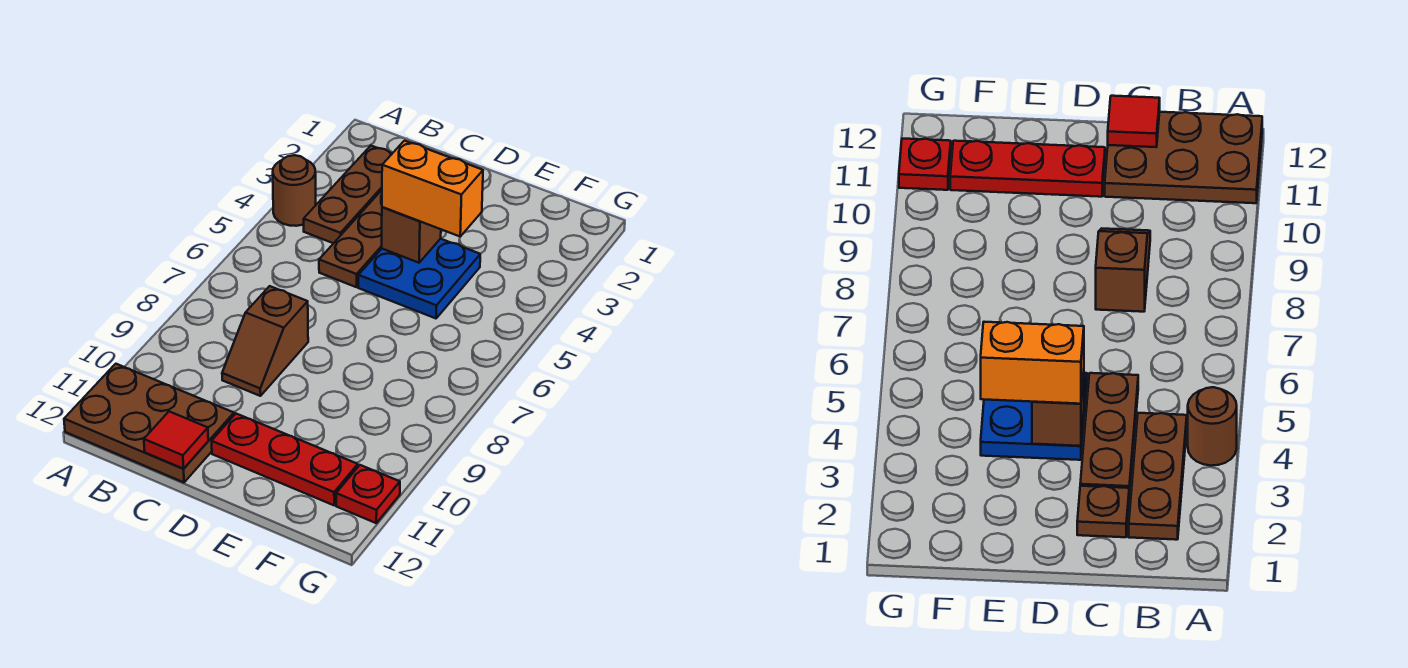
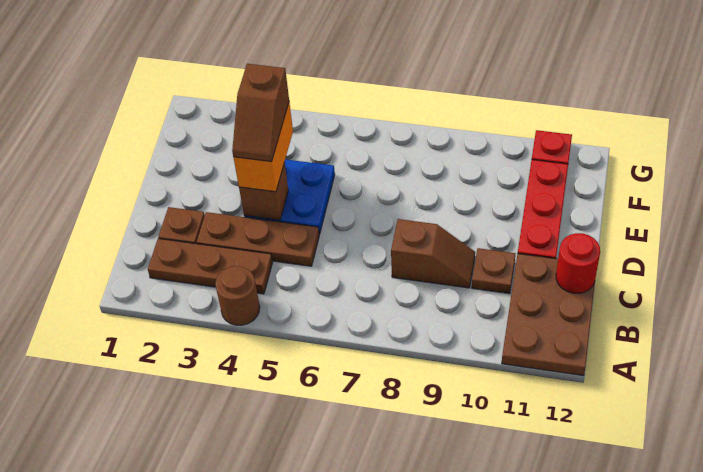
none -> brown plate C10 level 1
red tile C12 level 2 -> red round brick C12 level 2
none -> brown slope D4:E4 level 4 top E

